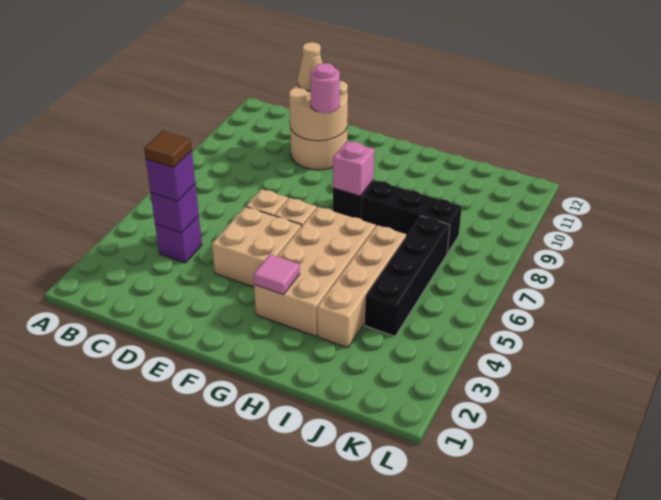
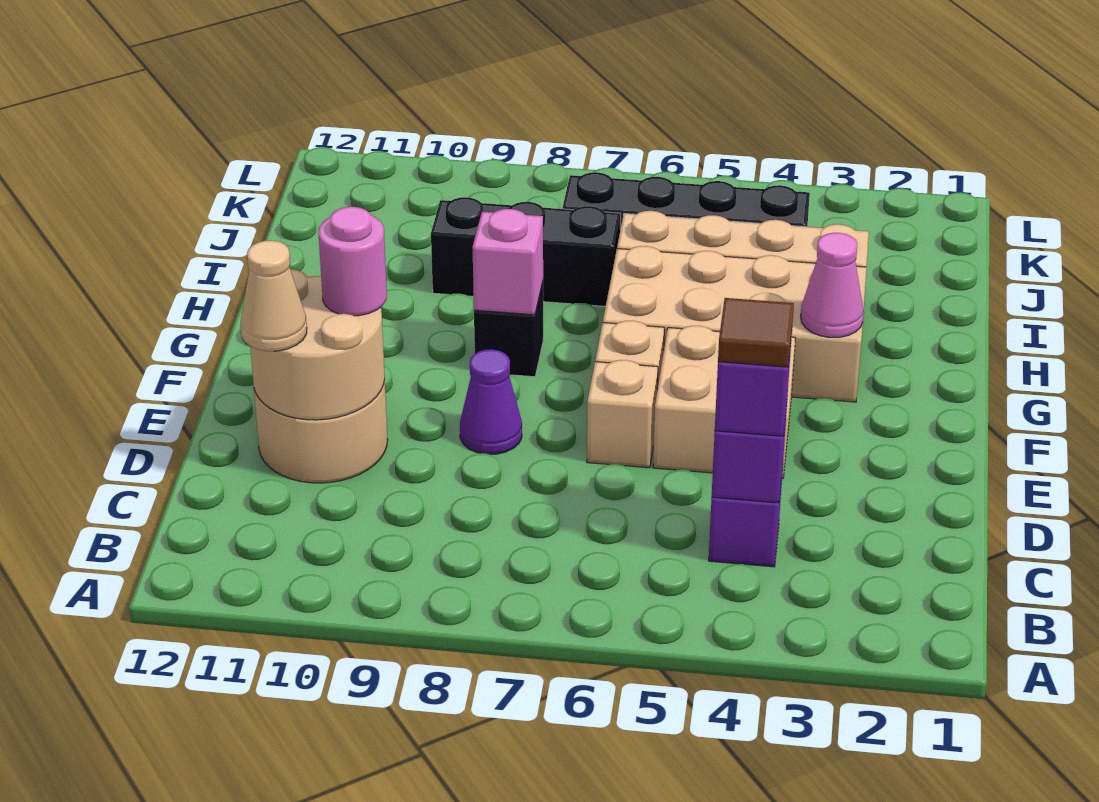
none -> purple cone E8 level 1
pink tile G3 level 2 -> pink cone G3 level 2
black brick H8:J8 level 1 -> black brick I7:I9 level 1

